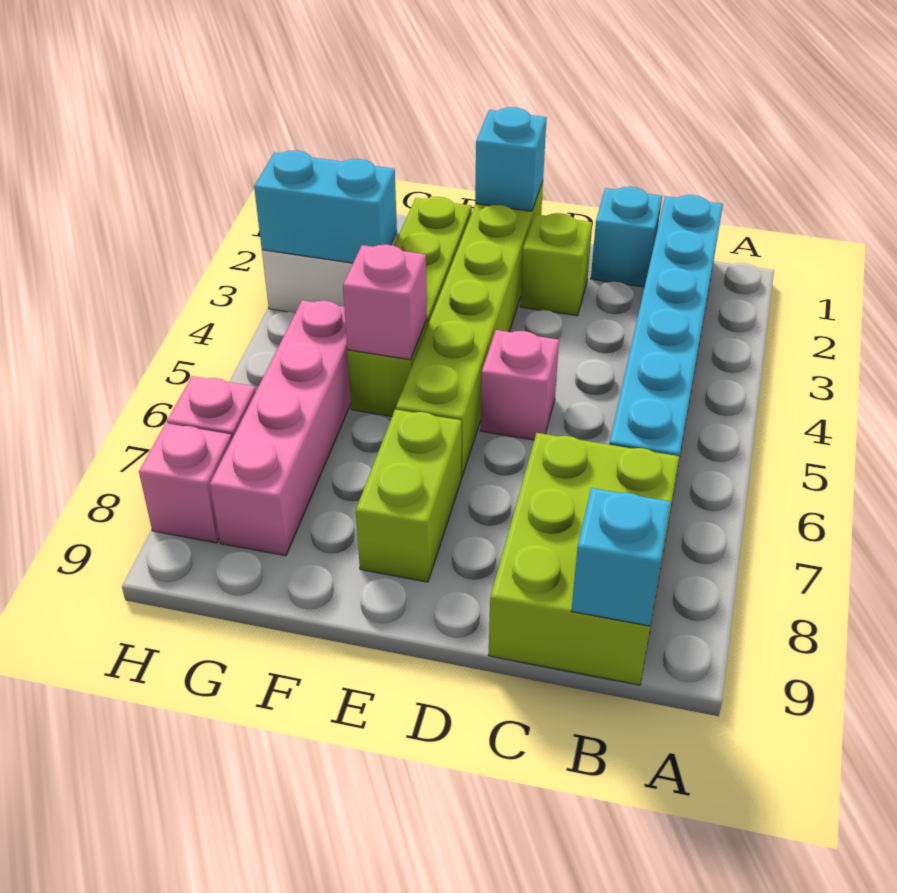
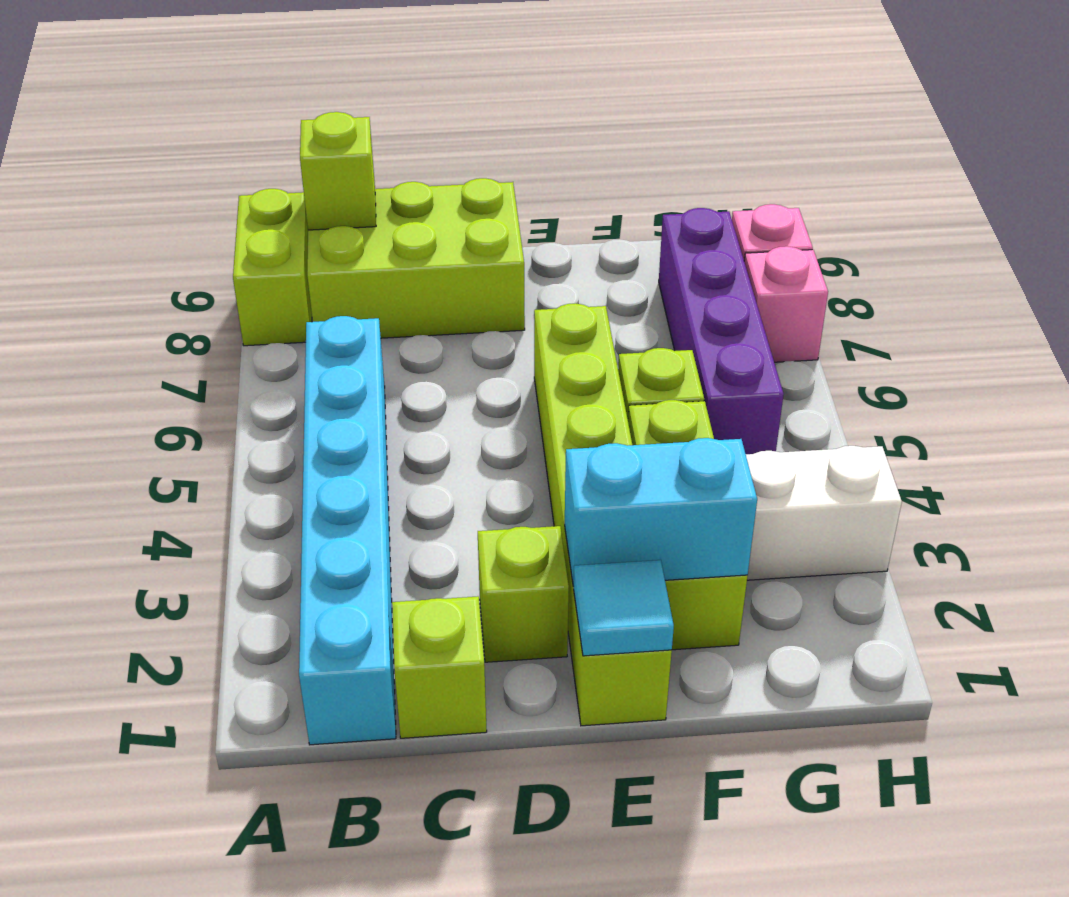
lime brick B7:C9 level 1 -> lime brick B8:D9 level 1
cyan brick B9 level 2 -> lime brick B9 level 2
cyan brick C1 level 1 -> lime brick C1 level 1
pink brick D5 level 1 -> none
cyan brick E1 level 2 -> cyan tile E1 level 2
lime brick E7:E8 level 1 -> lime brick A8:A9 level 1
pink brick F5 level 2 -> none
cyan brick G3:H3 level 2 -> cyan brick E2:F2 level 2
pink brick G5:G8 level 1 -> purple brick G5:G8 level 1

